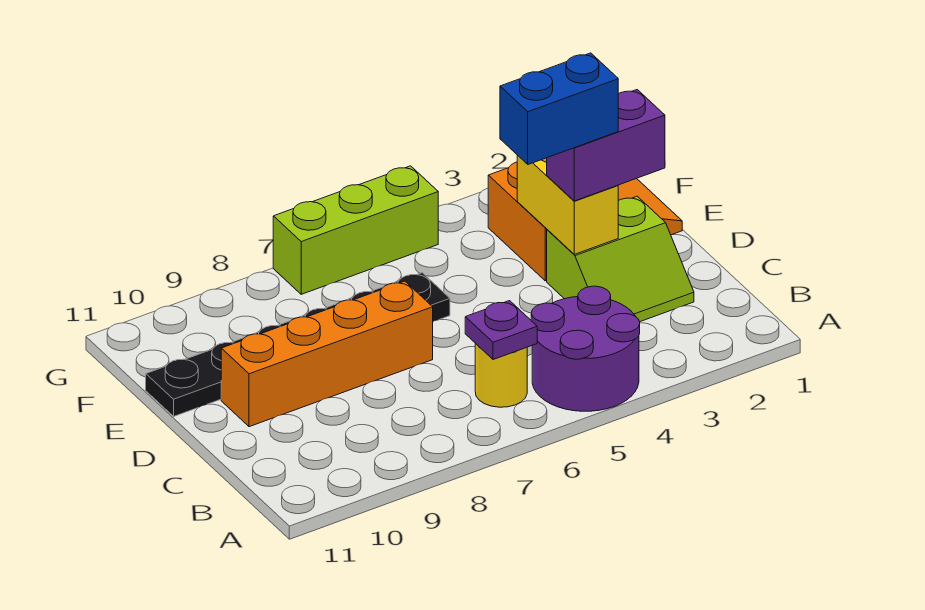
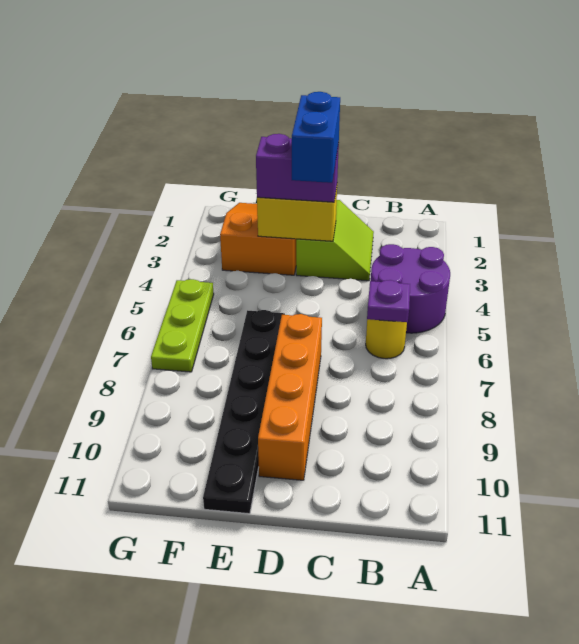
purple brick D2:D3 level 3 -> purple brick D3:E3 level 3
lime brick G5:G7 level 1 -> lime plate G5:G7 level 1

